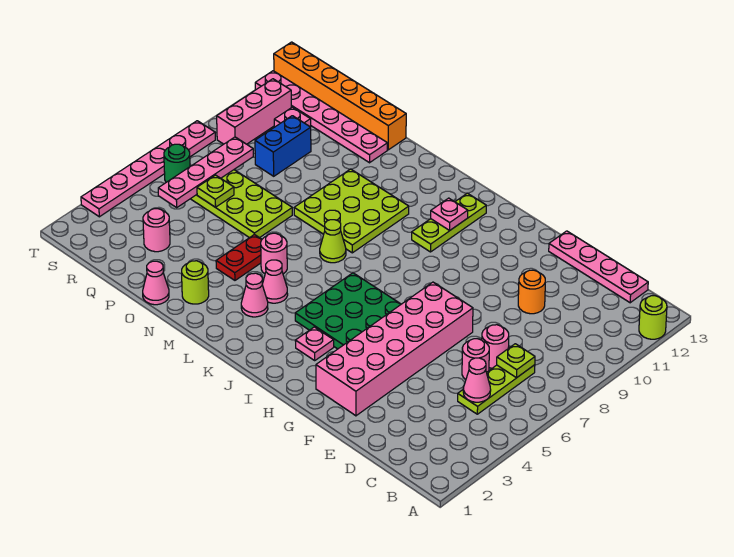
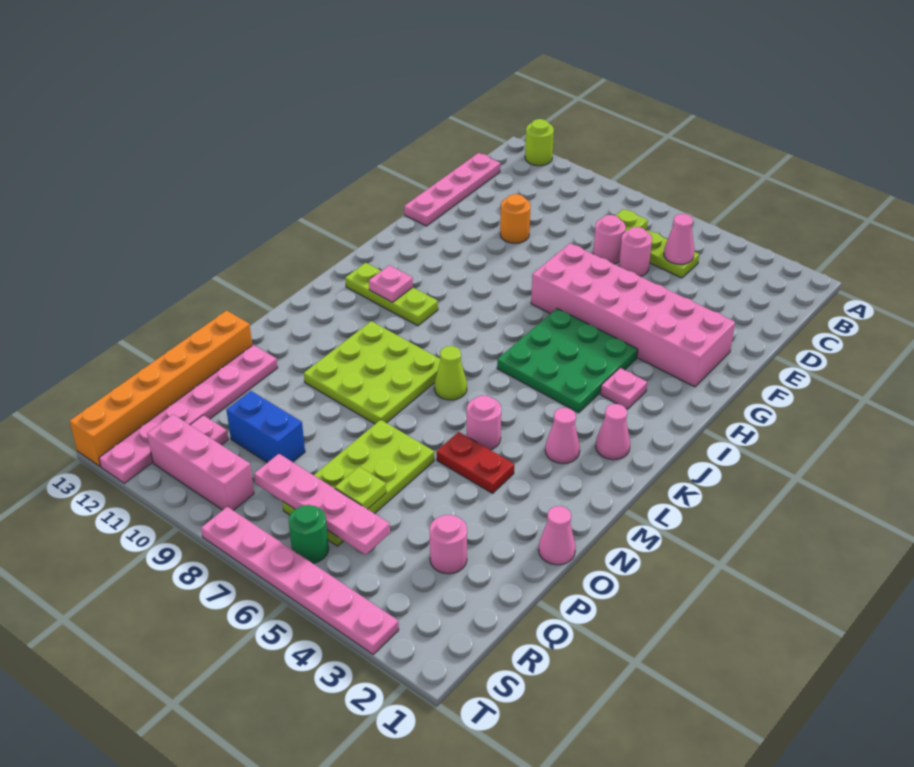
pink cone L4 level 1 -> pink cone K2 level 1
lime round brick N2 level 1 -> none

